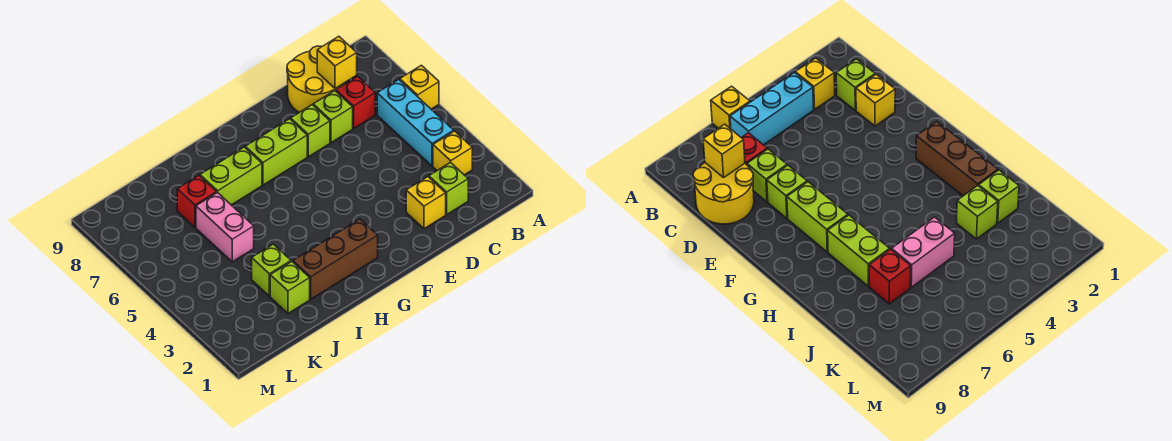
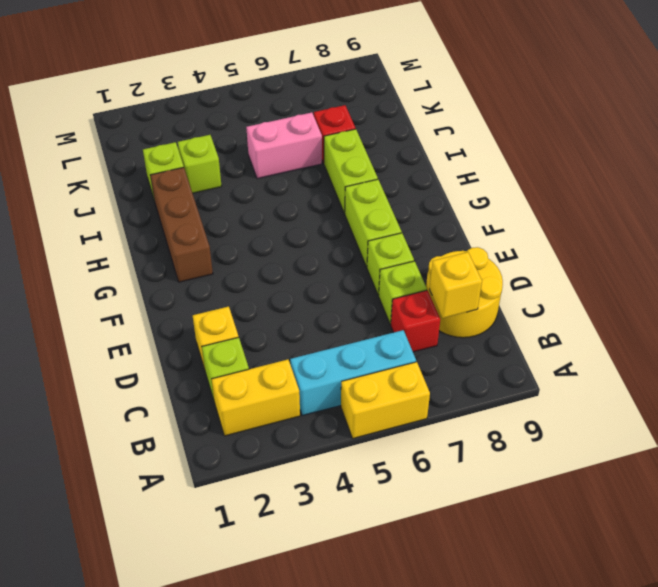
yellow brick A6 level 1 -> yellow brick A5:A6 level 1
yellow brick B3 level 1 -> yellow brick B2:B3 level 1

